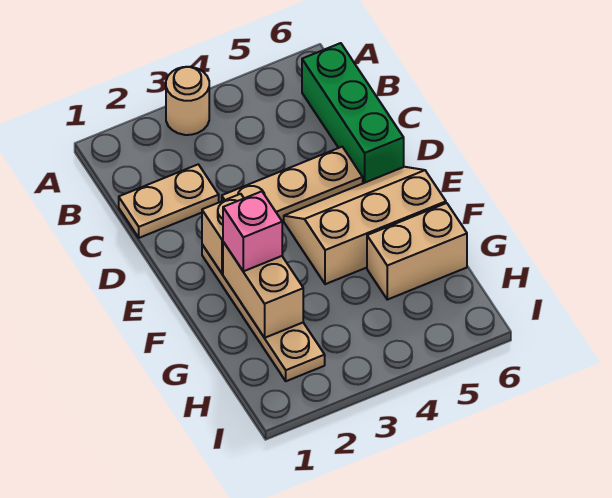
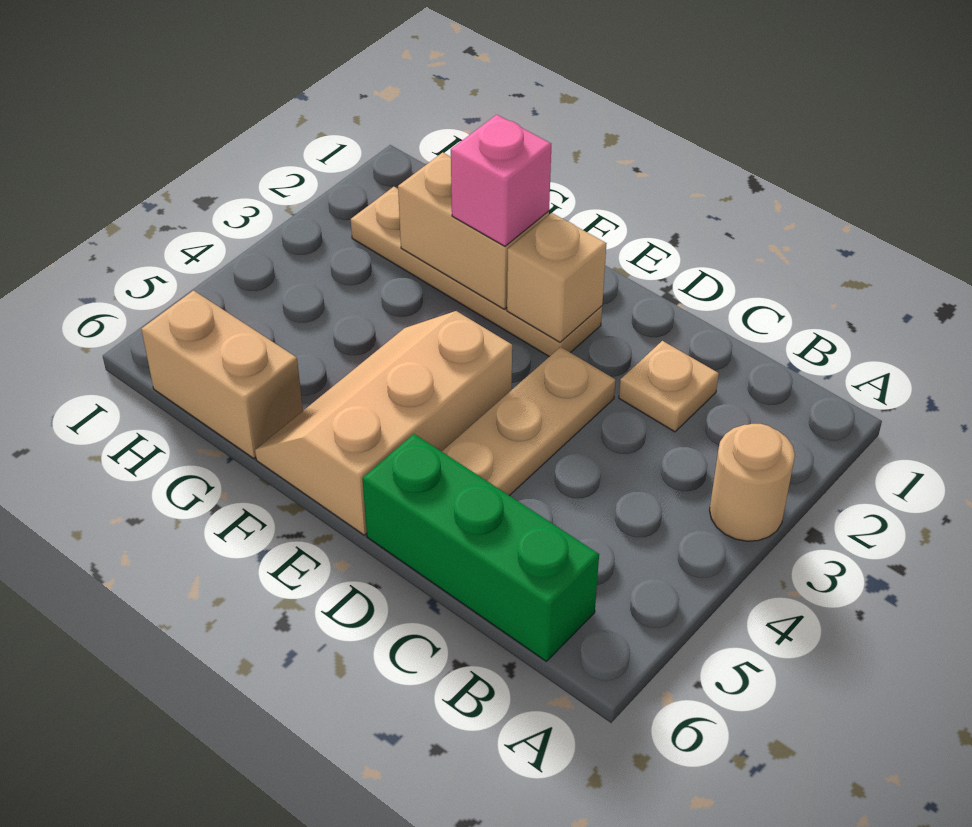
tan plate C1:C2 level 1 -> tan plate C2 level 1
tan slope E4:F6 level 1 top F -> tan slope E4:F6 level 1 top E
tan brick G5:G6 level 1 -> tan brick G6:H6 level 1

